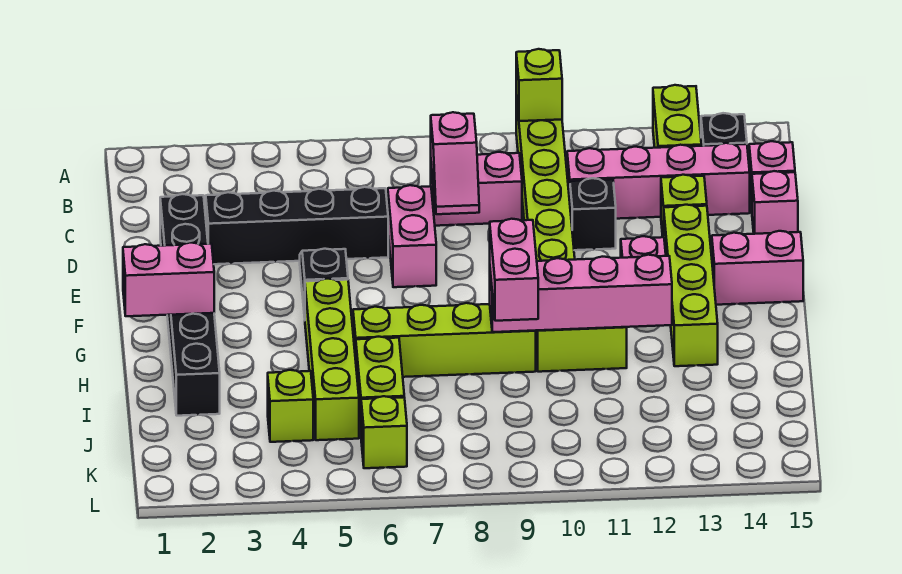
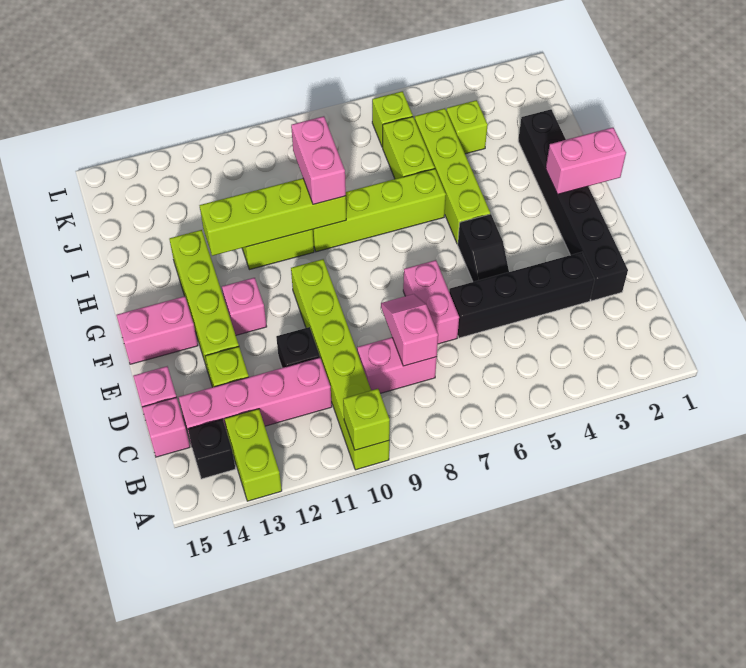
pink brick H9:H12 level 2 -> lime brick H9:H12 level 2

